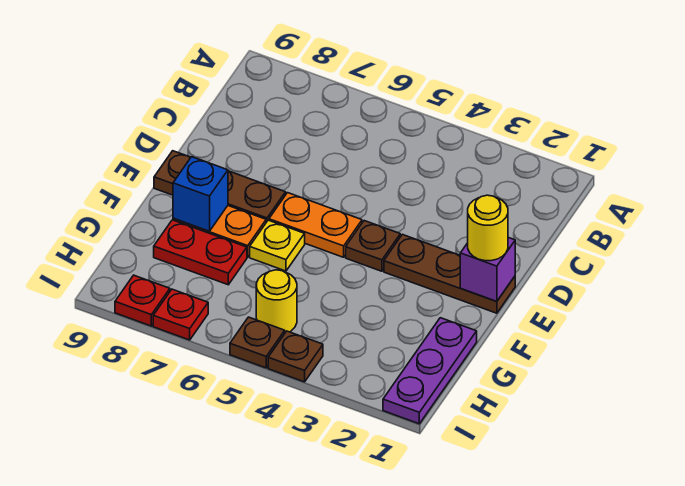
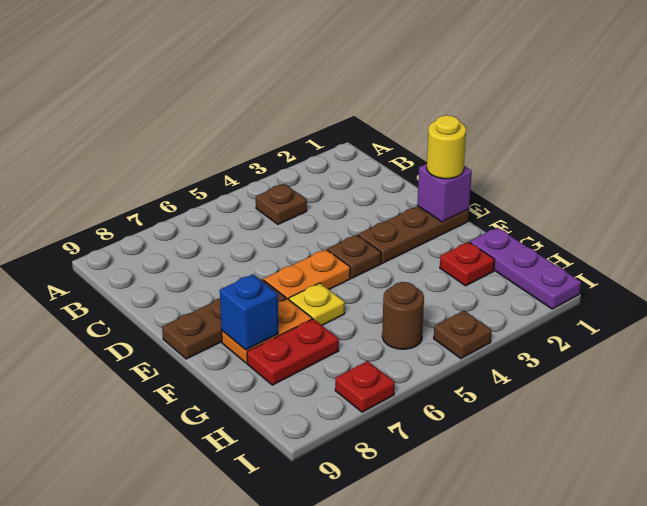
yellow round brick H5 level 1 -> brown round brick H5 level 1
brown plate I5 level 1 -> brown plate B4 level 1
red plate I8 level 1 -> red plate G2 level 1

